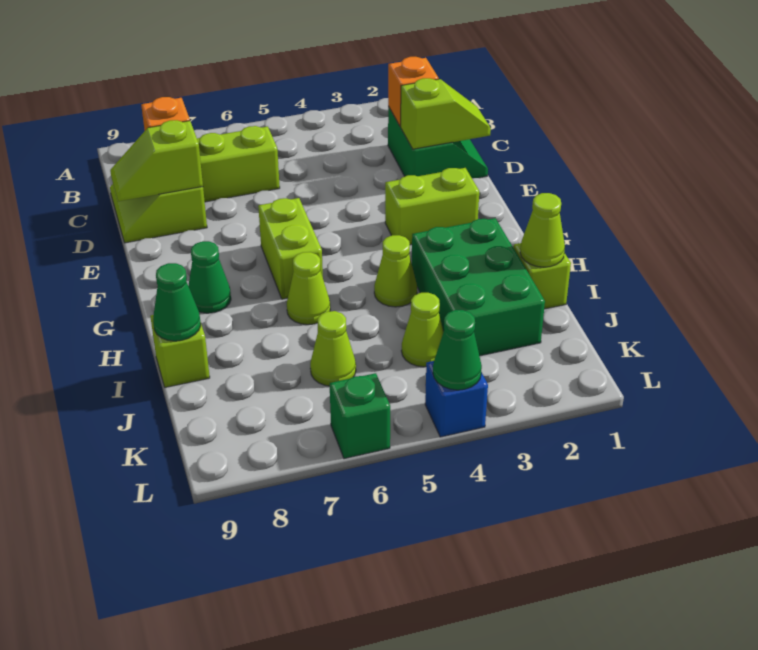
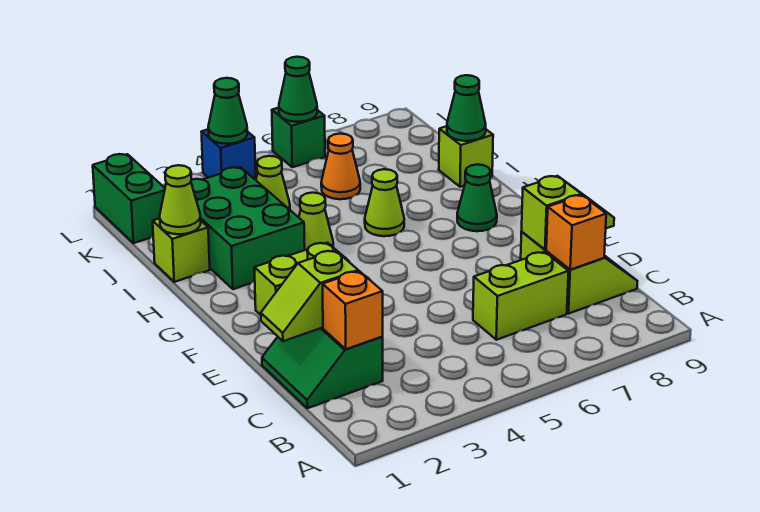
lime brick F6:G6 level 1 -> none
lime cone J6 level 1 -> orange cone J6 level 1
none -> green brick K1:L1 level 1
none -> green cone L6 level 2

